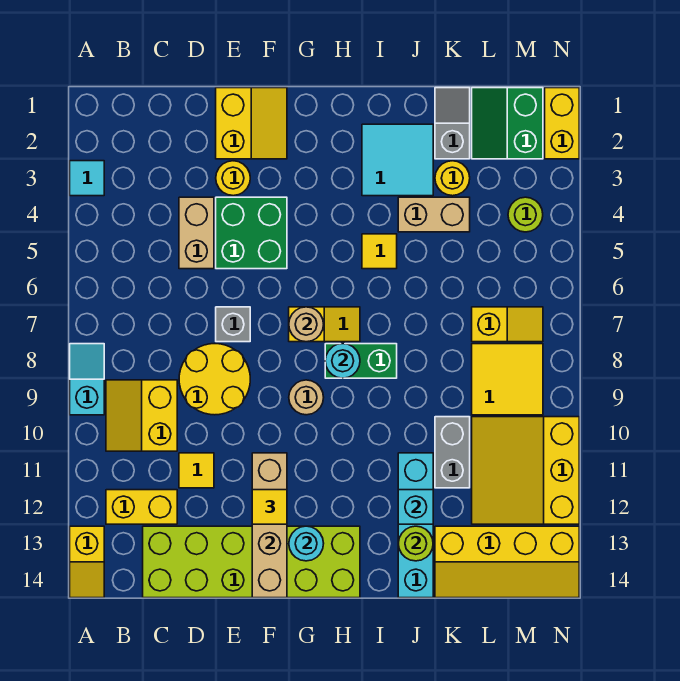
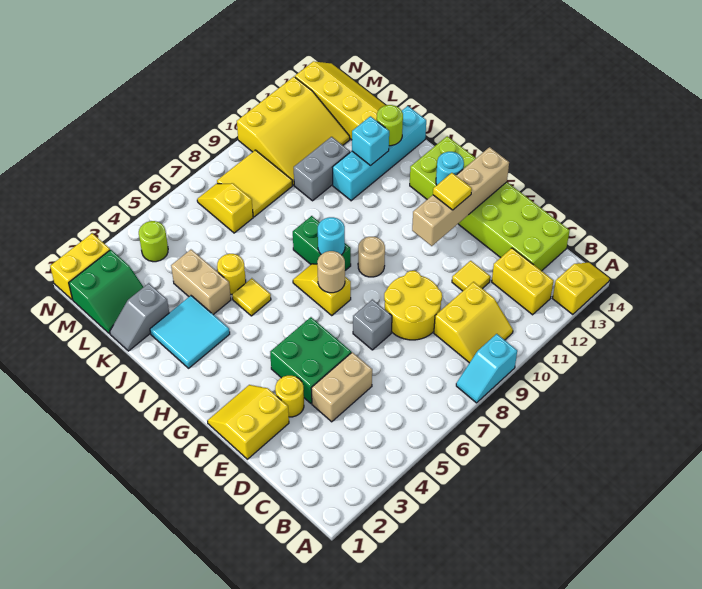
cyan tile A3 level 1 -> none
yellow round brick K3 level 1 -> yellow round brick J5 level 1

